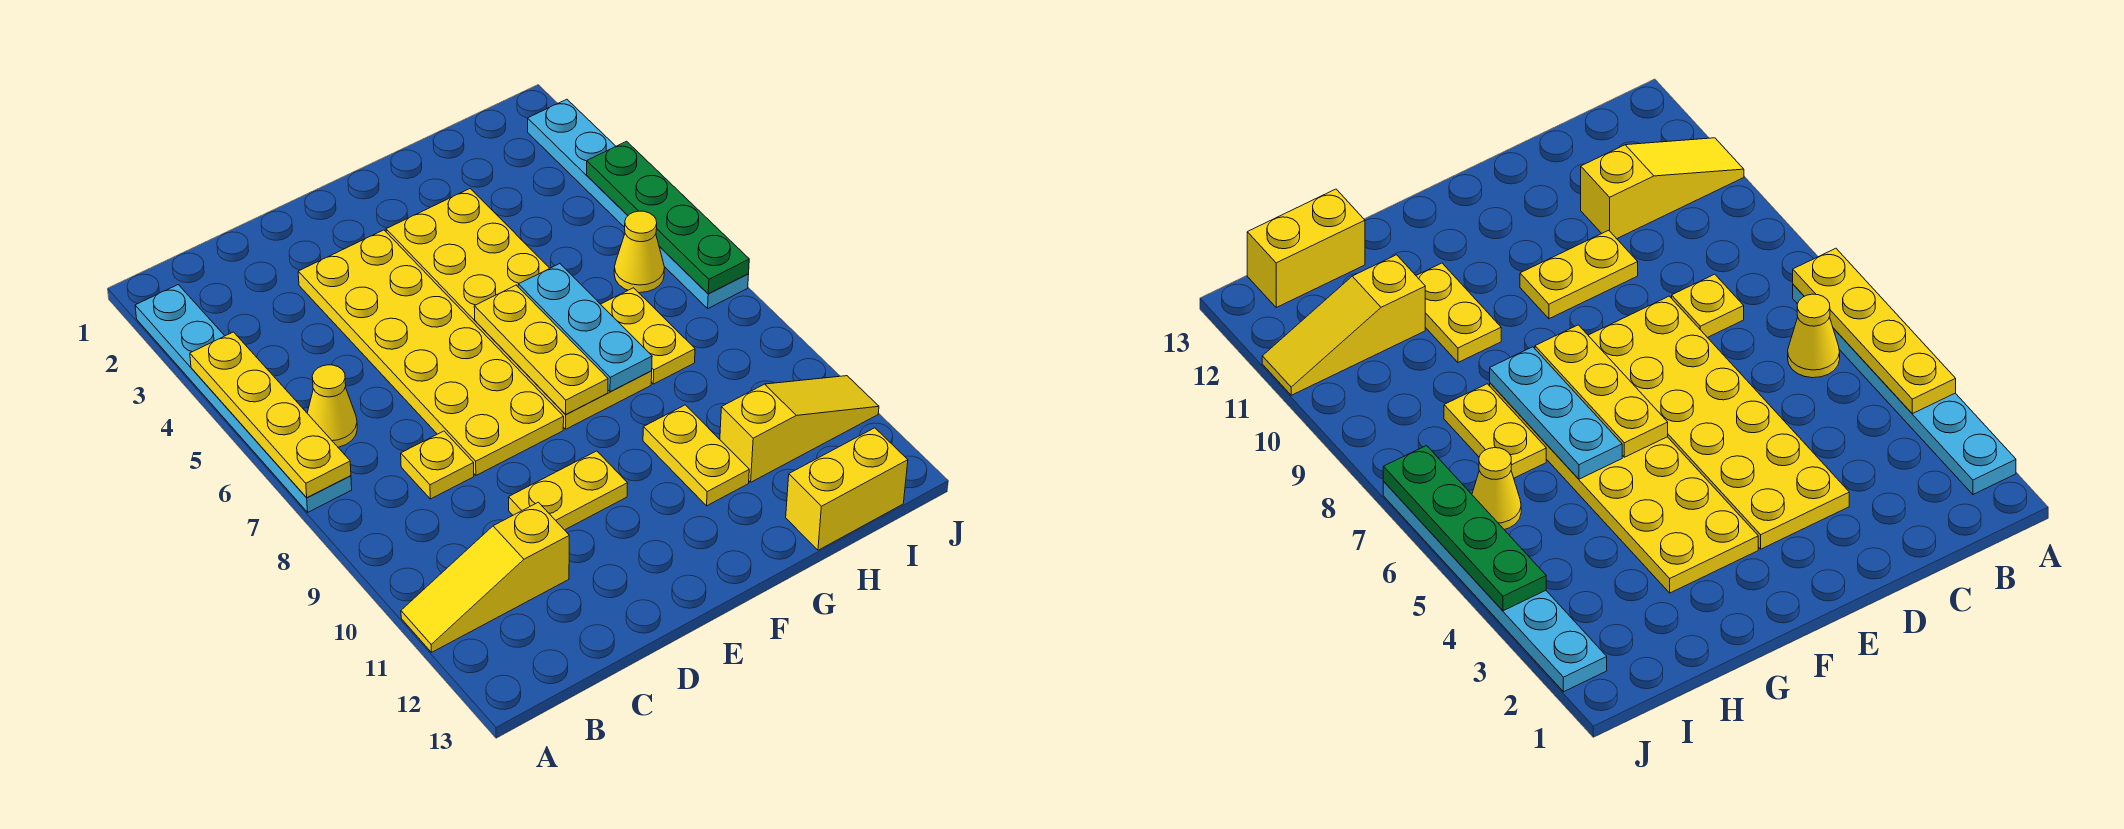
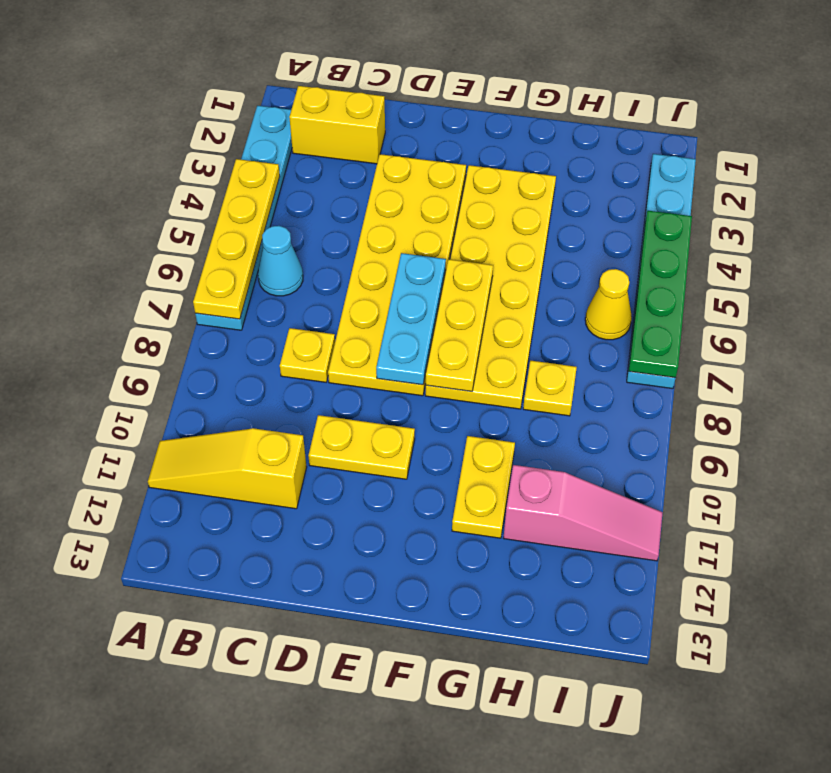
yellow cone B6 level 1 -> cyan cone B6 level 1
cyan plate G6:G8 level 2 -> cyan plate E6:E8 level 2
yellow plate H7:H8 level 1 -> yellow plate H8 level 1
yellow slope H11:J11 level 1 top H -> pink slope H11:J11 level 1 top H
yellow brick H13:I13 level 1 -> yellow brick B2:C2 level 1

